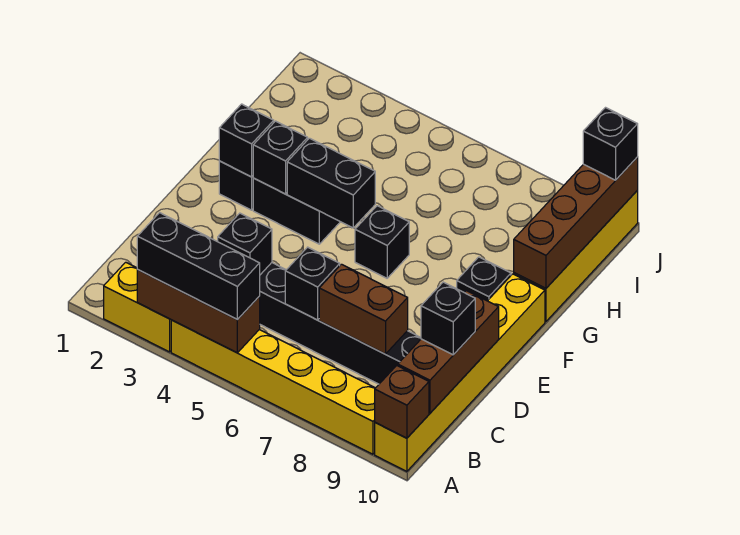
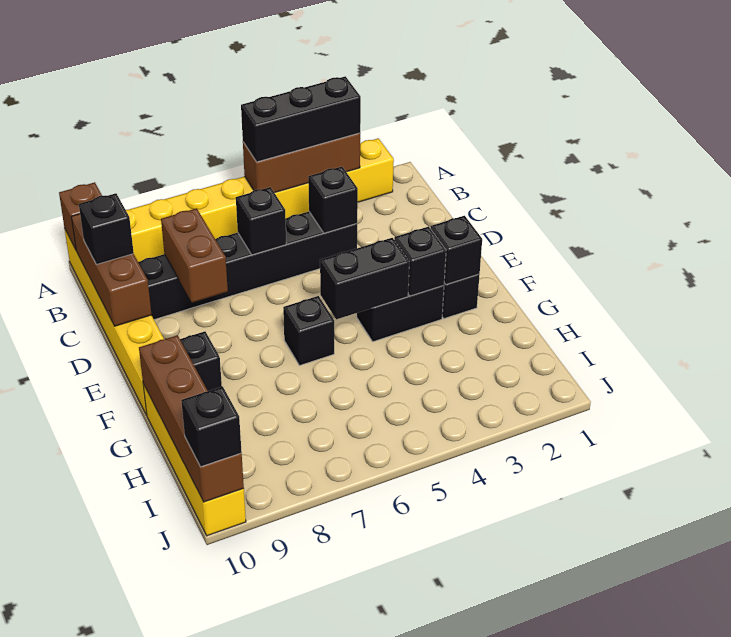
brown brick C7:C8 level 2 -> brown brick C8:D8 level 2

